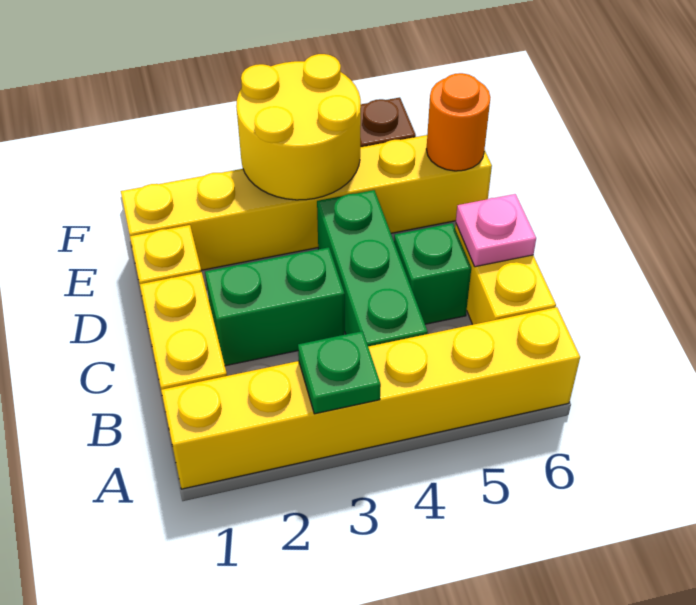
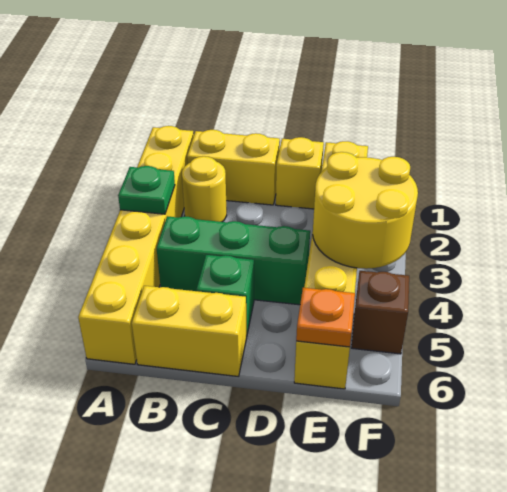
none -> yellow round brick B2 level 1
green brick C2:C3 level 1 -> none
pink plate C6 level 2 -> none
orange round brick E6 level 2 -> orange plate E6 level 2

